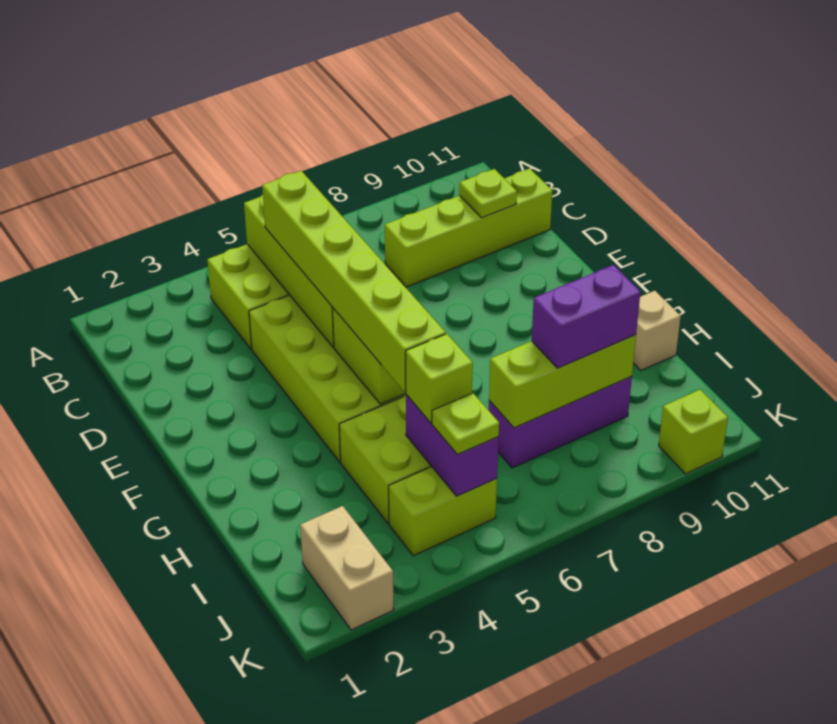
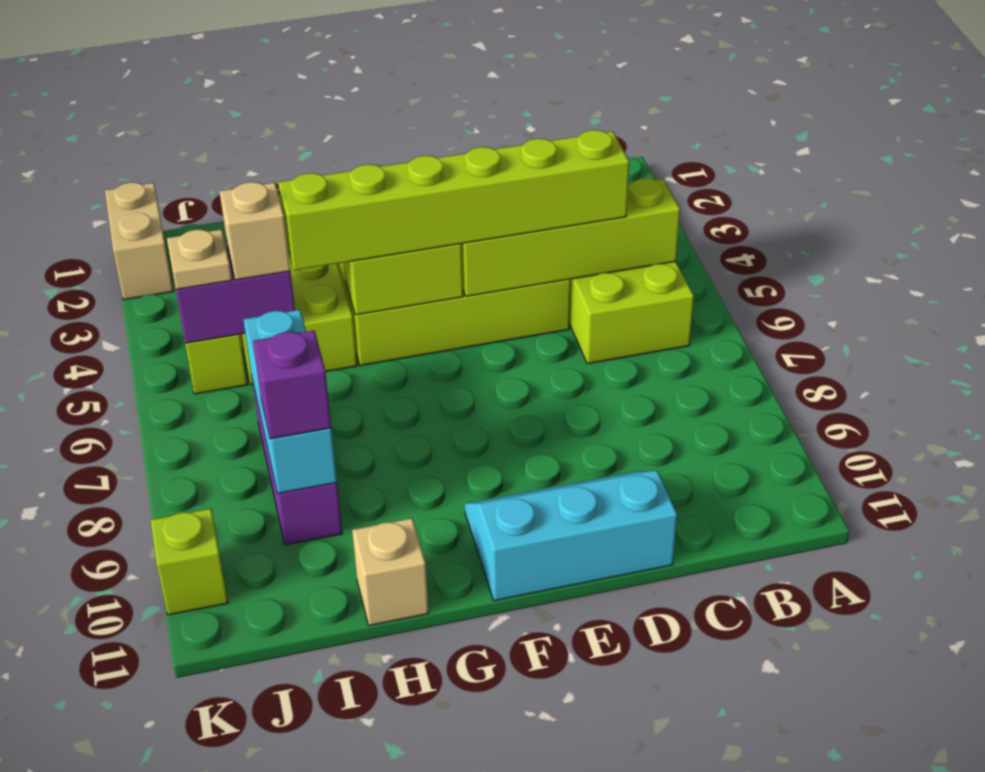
lime brick C8:C11 level 1 -> none
lime plate C10 level 2 -> none
none -> cyan slope D10:F11 level 1 top 11
lime brick I5 level 3 -> tan brick I5 level 3
lime brick I7:I9 level 2 -> cyan brick I7:I9 level 2
purple brick I8:I9 level 3 -> purple brick I9 level 3
tan brick J2:K2 level 1 -> tan brick K1:K2 level 1
lime plate J5 level 3 -> tan plate J5 level 3

